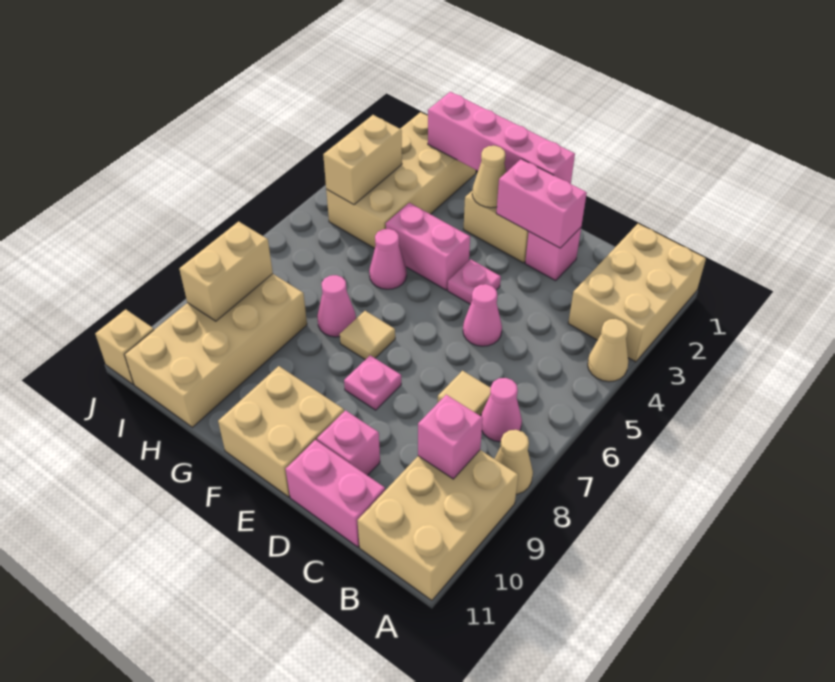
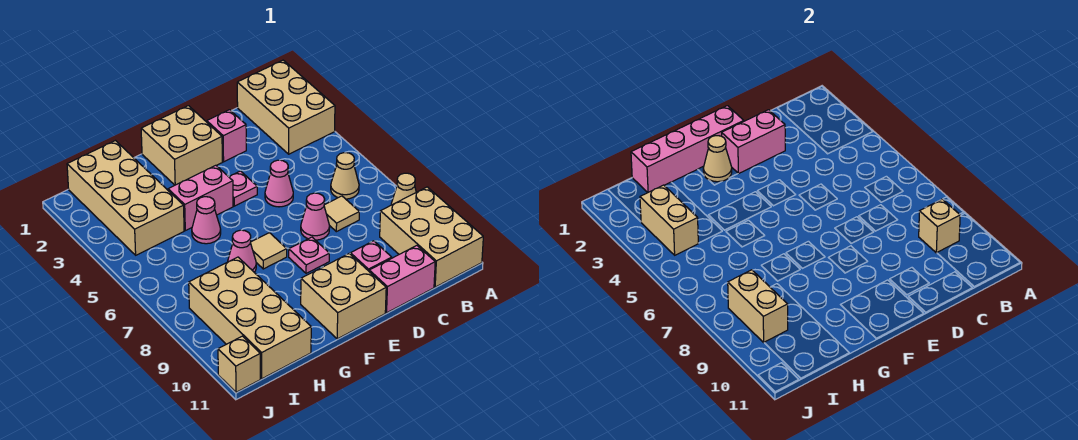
tan cone A4 level 1 -> tan cone B6 level 1
pink cone B7 level 1 -> pink cone D7 level 1
pink brick B9 level 2 -> tan brick B9 level 2

